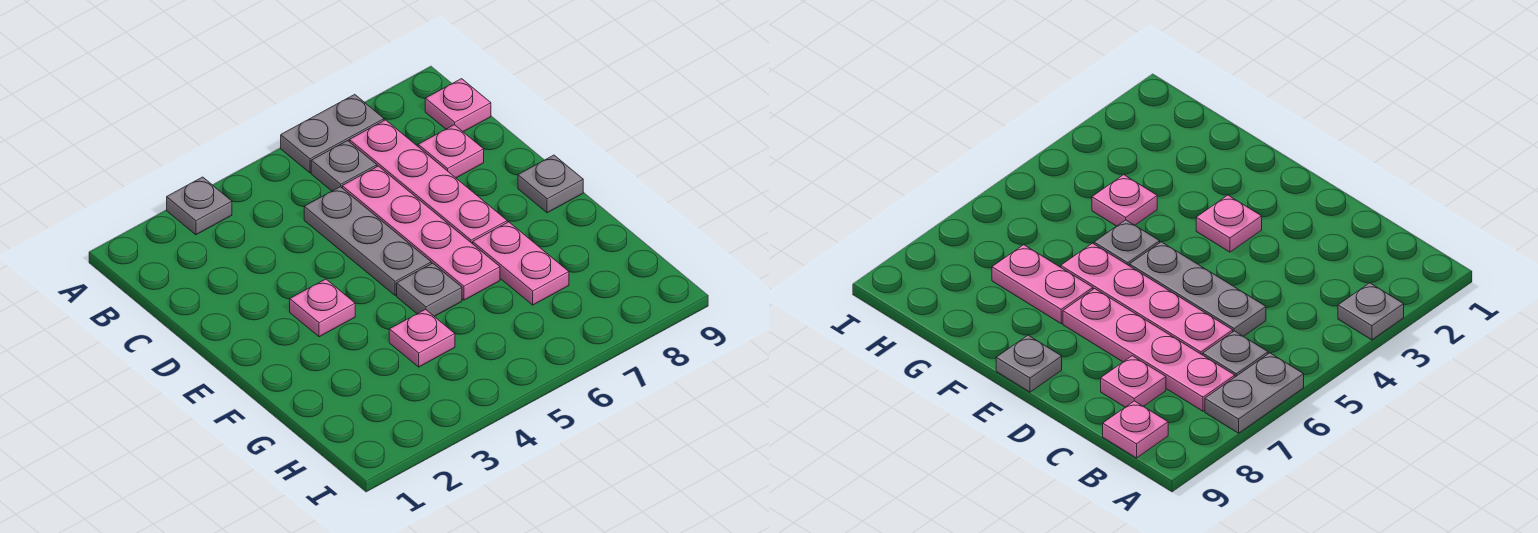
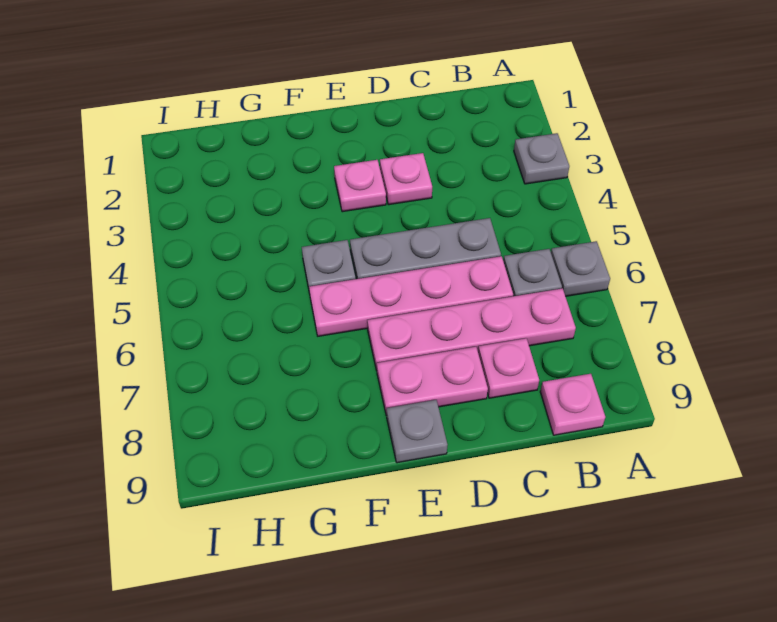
grey plate A6:A7 level 1 -> grey plate A6 level 1
pink plate F7:G7 level 1 -> pink plate D8:E8 level 1
pink plate G4 level 1 -> pink plate D3 level 1

